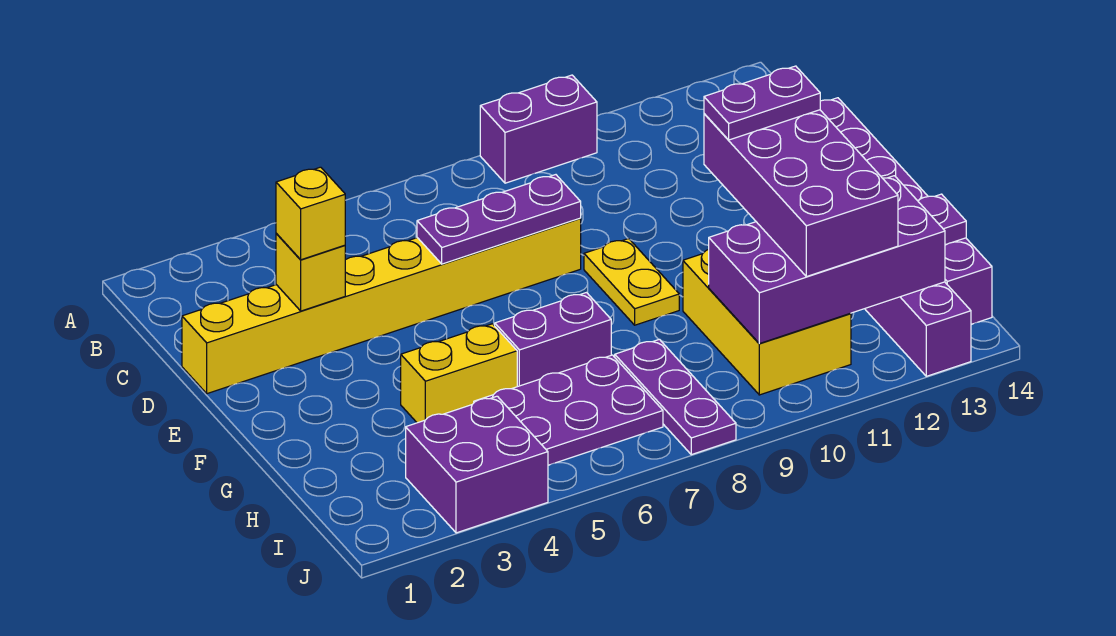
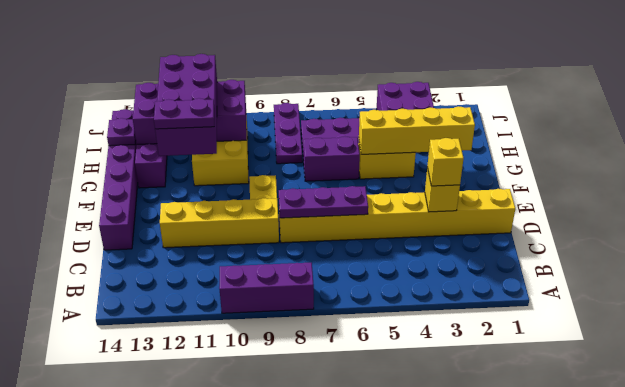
purple brick A9:A10 level 1 -> purple brick A8:A10 level 1
none -> yellow brick D9:D12 level 1
none -> yellow brick G2:G5 level 2

